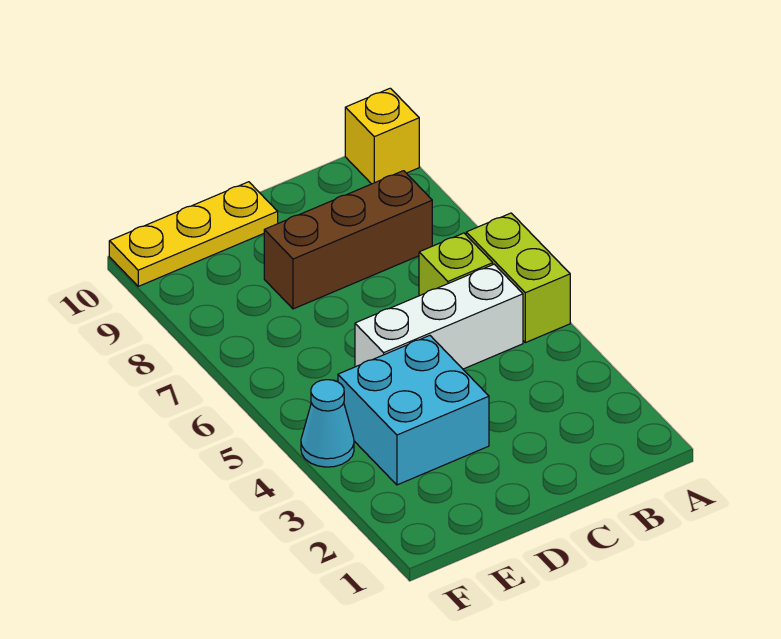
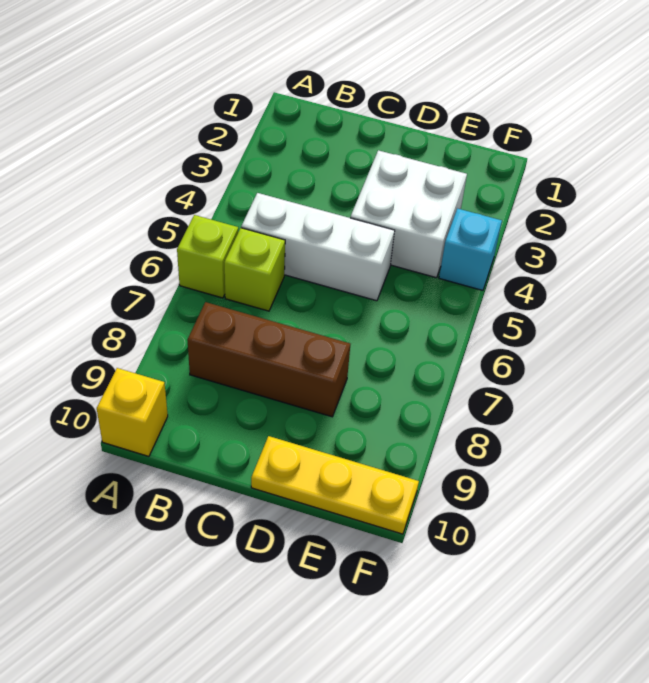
lime brick A5:A6 level 1 -> lime brick A6 level 1
cyan brick D3:E4 level 1 -> white brick D3:E4 level 1
cyan cone F4 level 1 -> cyan brick F4 level 1

